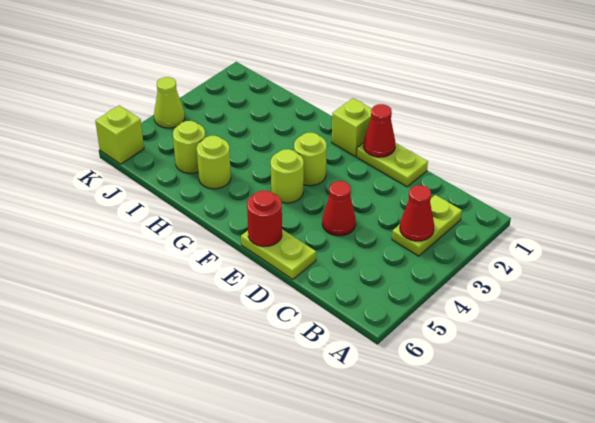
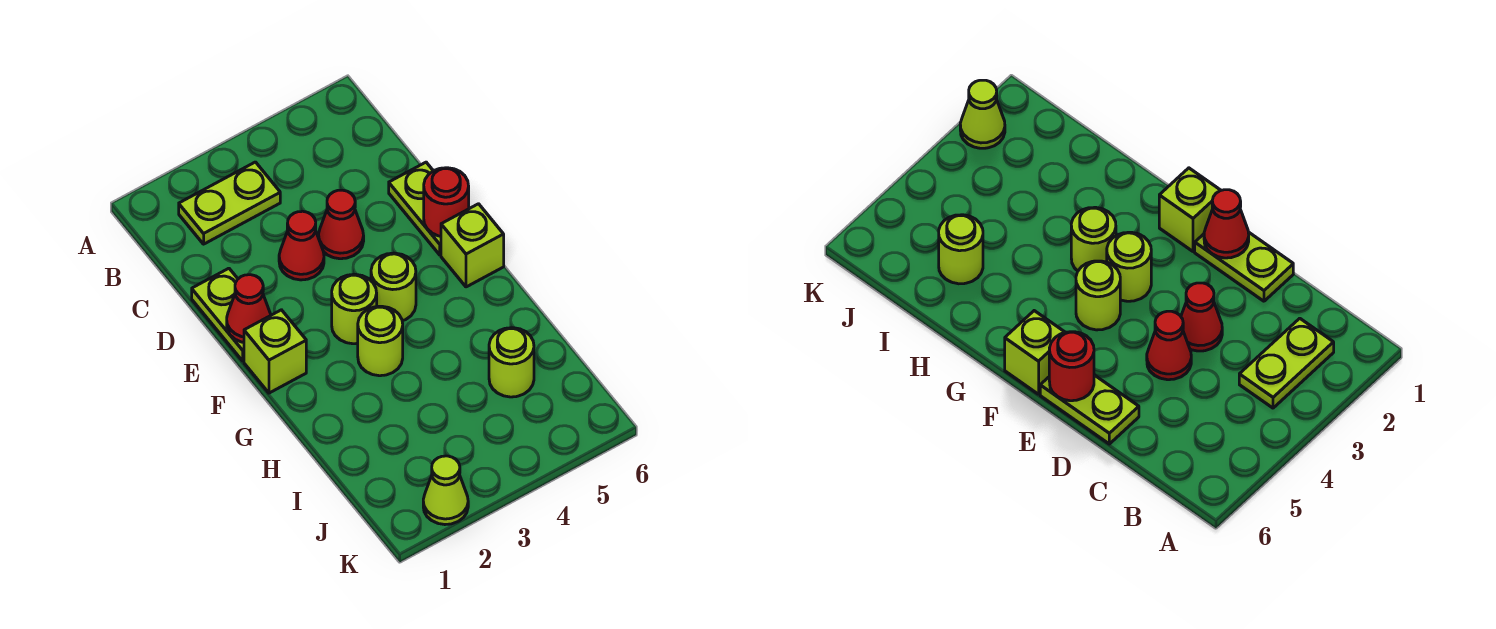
red cone B3 level 2 -> red cone D3 level 1
lime round brick H5 level 1 -> lime round brick G3 level 1
lime cone K4 level 1 -> lime cone K2 level 1
lime brick K6 level 1 -> lime brick F6 level 1

